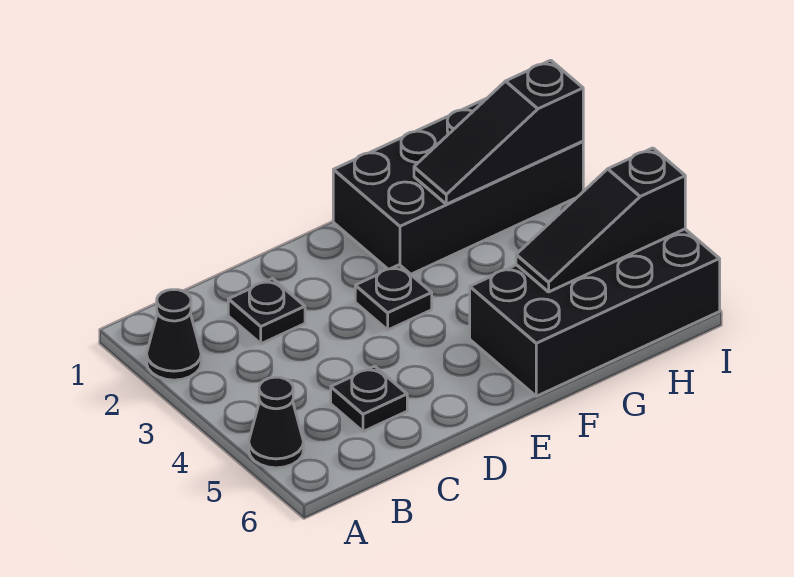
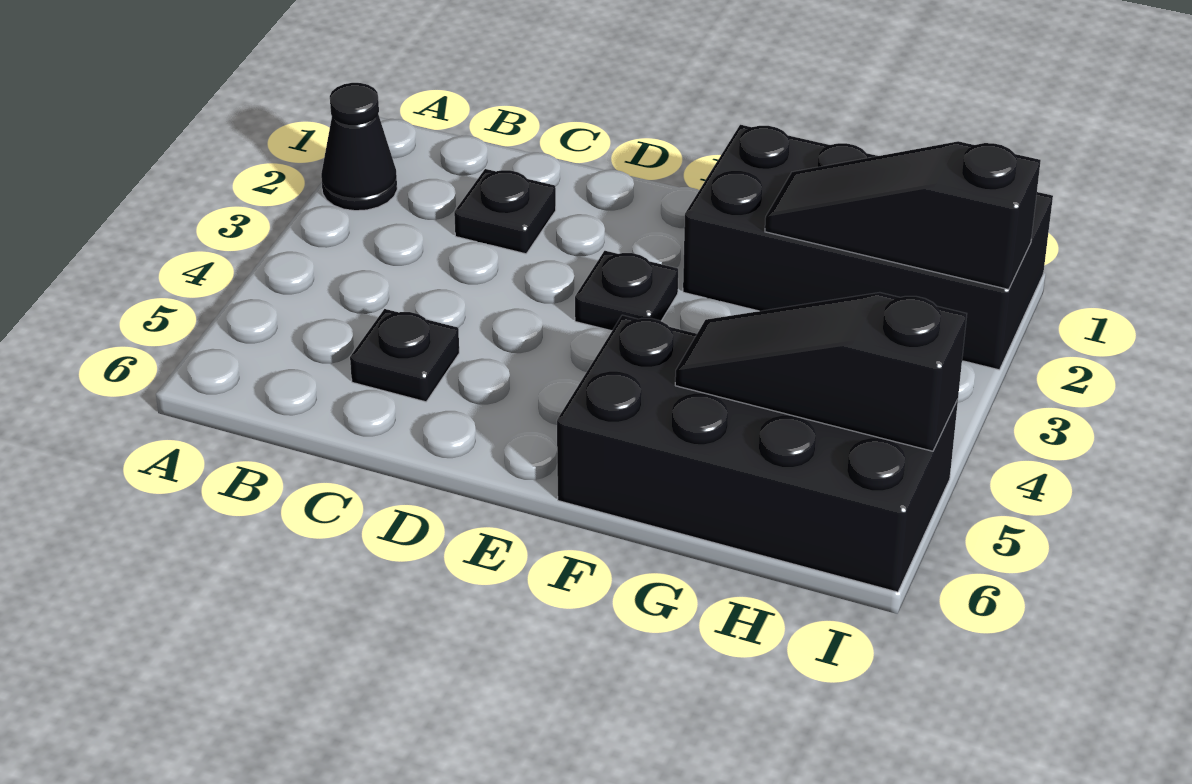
black cone A5 level 1 -> none

